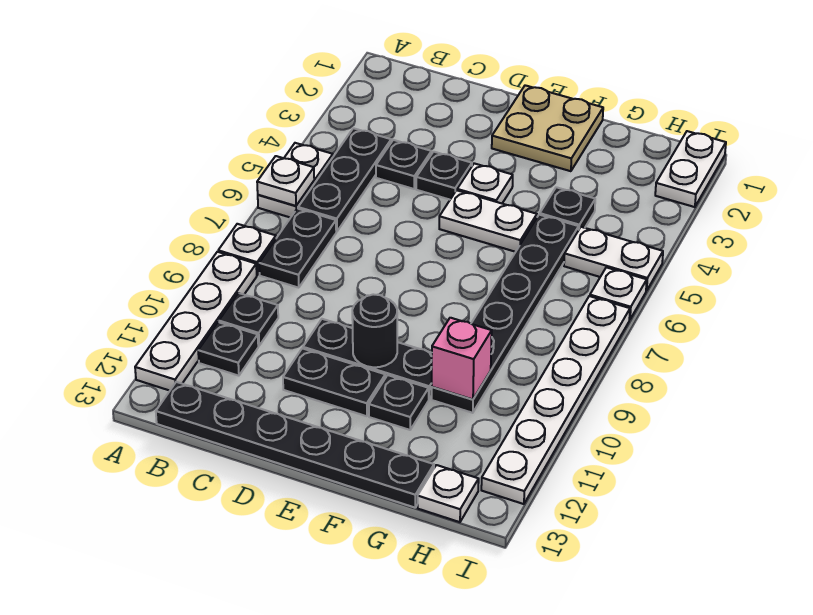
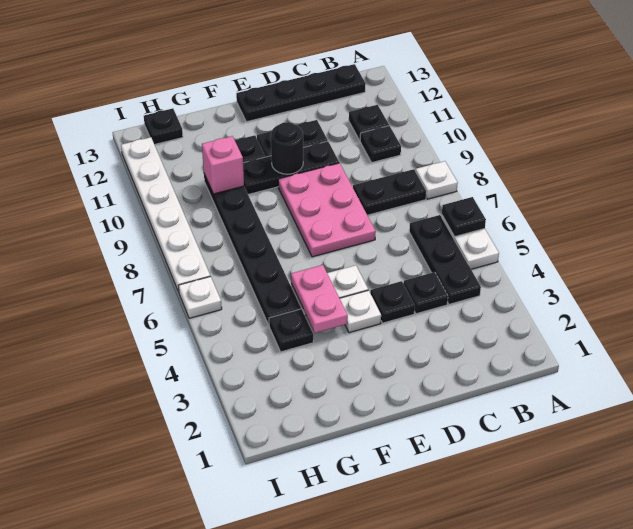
white plate A6 level 2 -> black plate A6 level 2
white plate A9:A12 level 1 -> none
black plate B7:B8 level 1 -> black plate B8:C8 level 1
black plate B13:G13 level 1 -> black plate B13:E13 level 1
none -> pink plate D7:E9 level 1
tan plate E1:F2 level 1 -> none
none -> pink plate F4:F5 level 2
white plate H5:I5 level 1 -> none
white plate H13 level 1 -> black plate H13 level 1
white plate I1:I2 level 1 -> none

